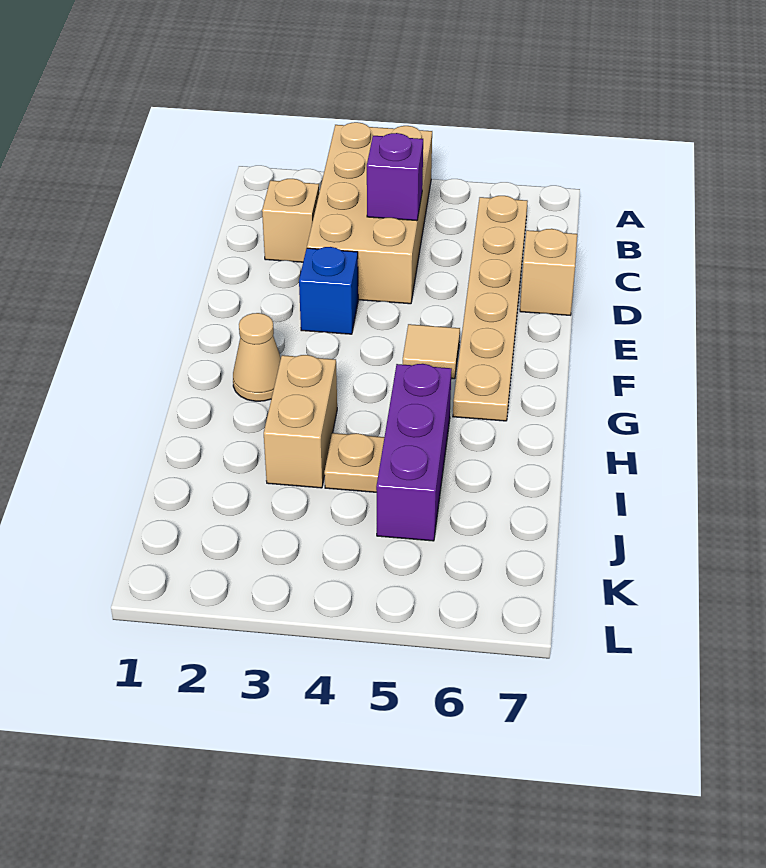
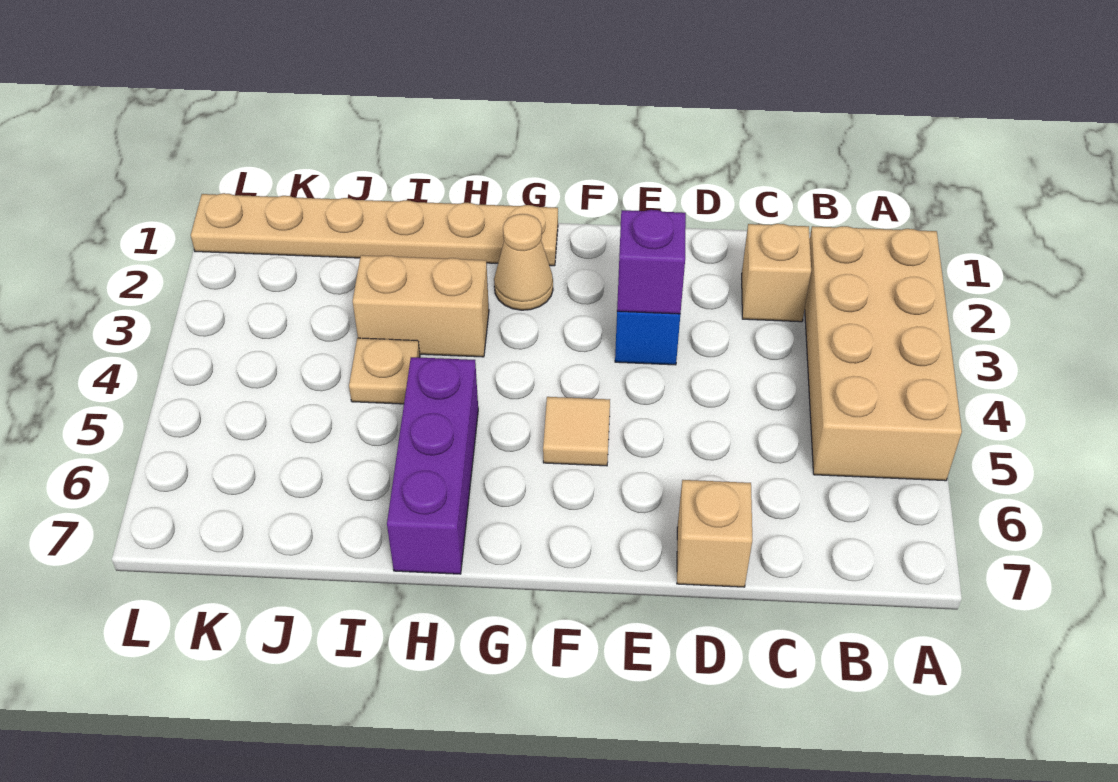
tan brick A3:D4 level 1 -> tan brick A2:B5 level 1
tan plate B6:G6 level 1 -> tan plate G1:L1 level 1
purple brick C4 level 2 -> purple brick E3 level 2
purple brick H5:J5 level 1 -> purple brick H5:H7 level 1

